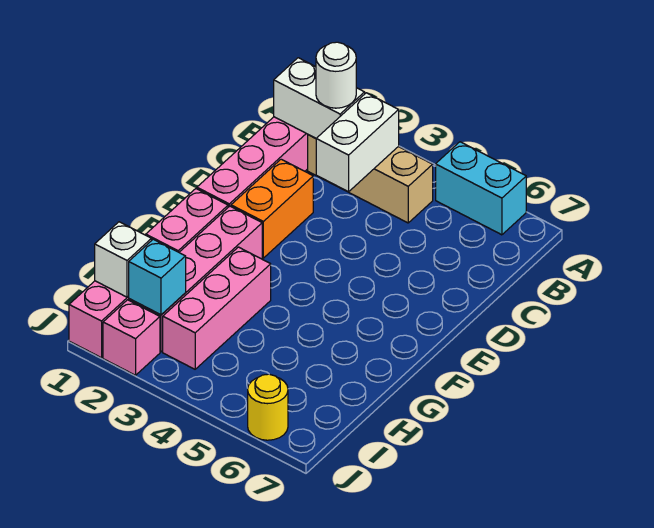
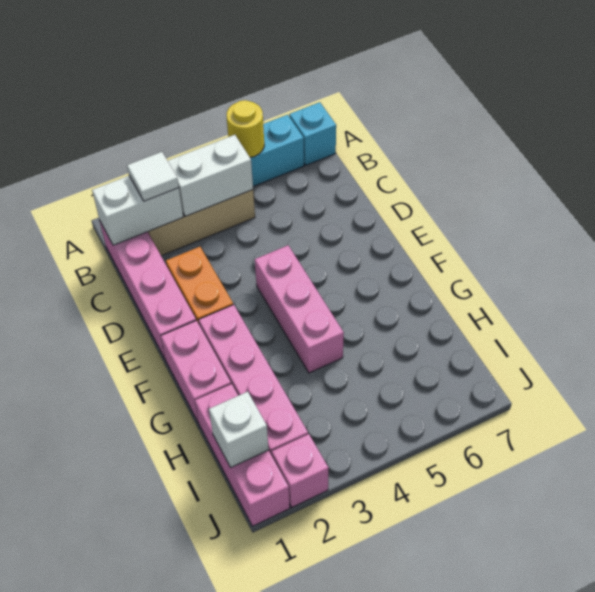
white round brick B2 level 3 -> white tile B2 level 3
white brick B3:C3 level 2 -> white brick B3:B4 level 2
pink brick G3:I3 level 1 -> pink brick E4:G4 level 1
cyan brick I2 level 2 -> cyan brick A7 level 1
yellow round brick J6 level 1 -> yellow round brick A5 level 2

